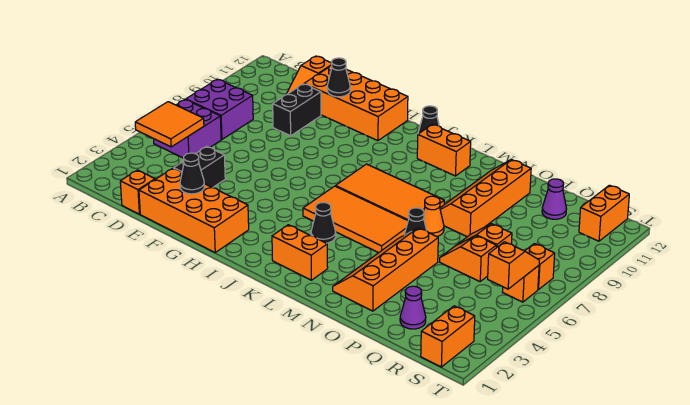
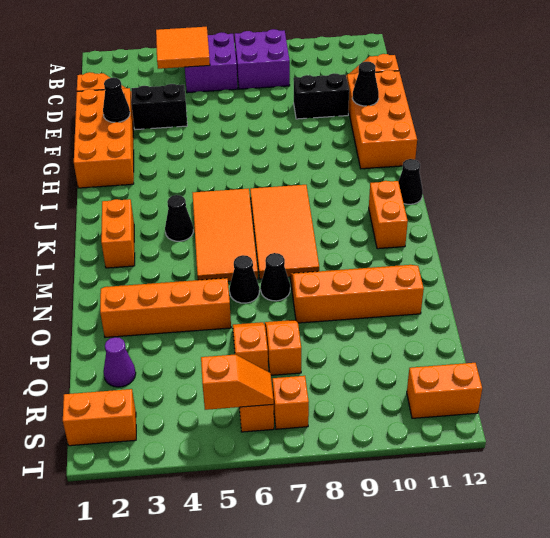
orange cone N7 level 1 -> black cone N7 level 1
purple cone Q11 level 1 -> none

